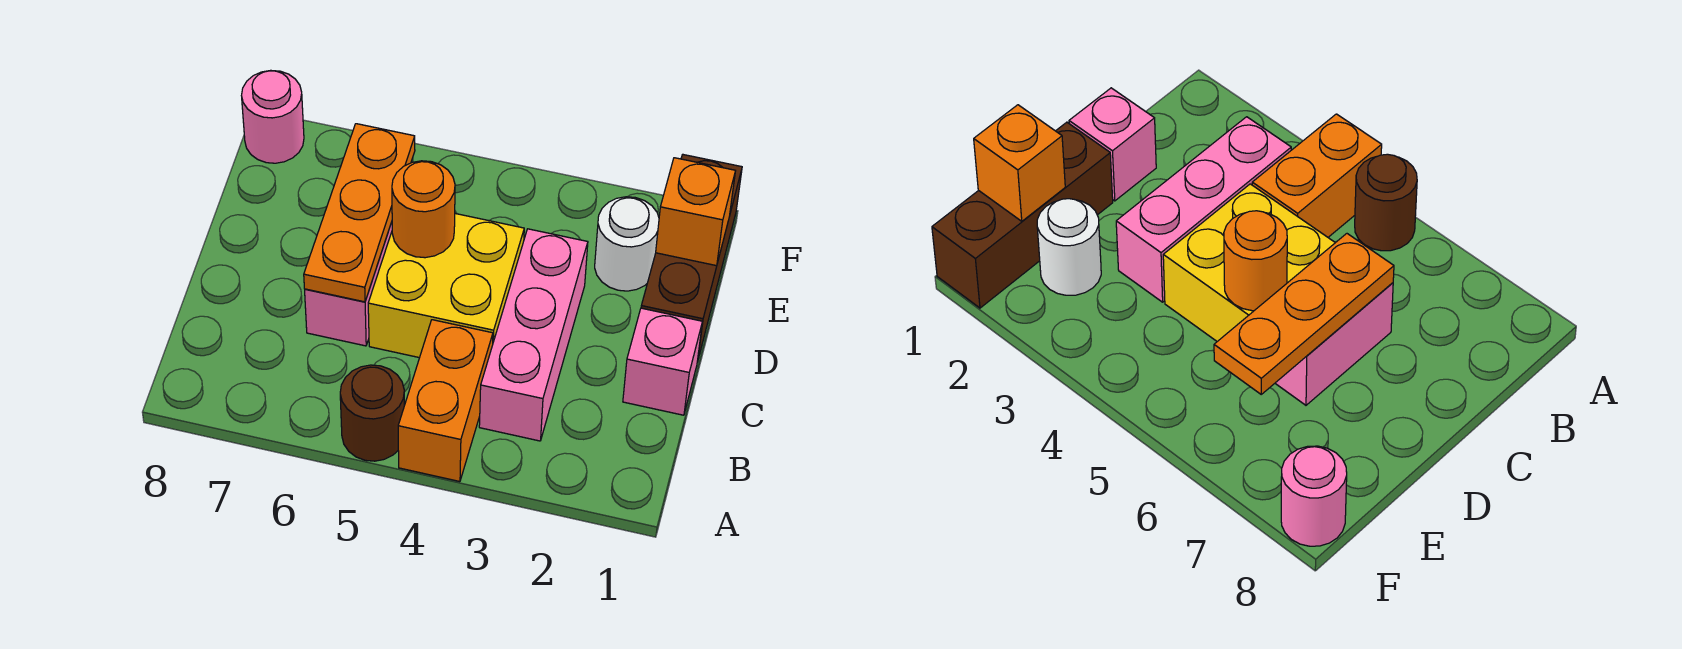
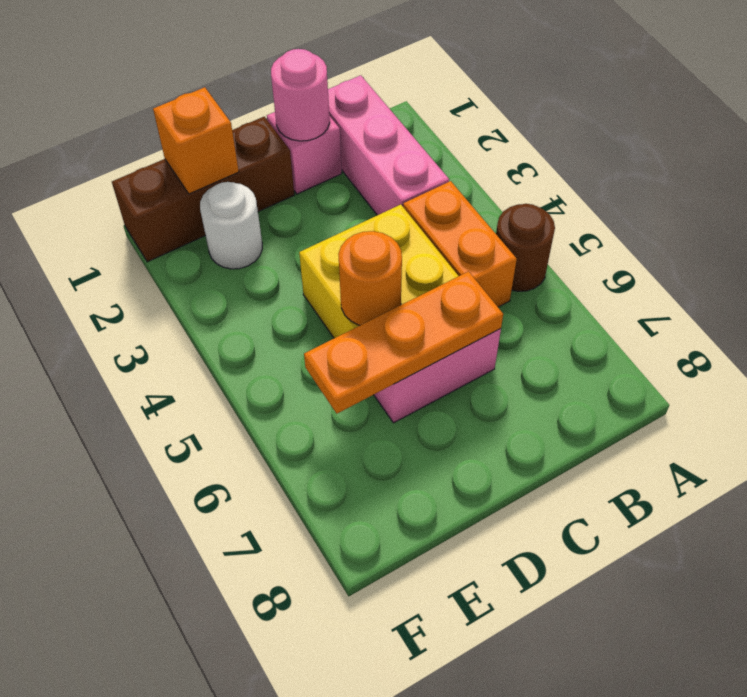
orange brick A4:B4 level 1 -> orange brick B4:B5 level 1
pink brick B3:D3 level 1 -> pink brick B1:B3 level 1
pink round brick F8 level 1 -> pink round brick C1 level 2

